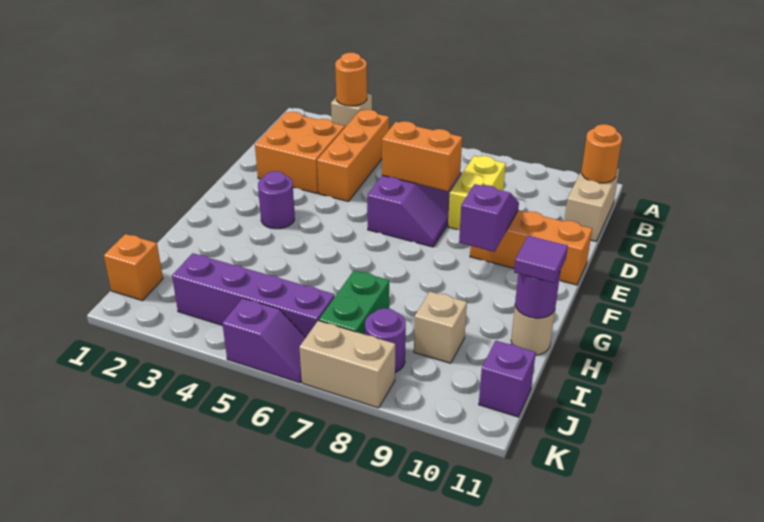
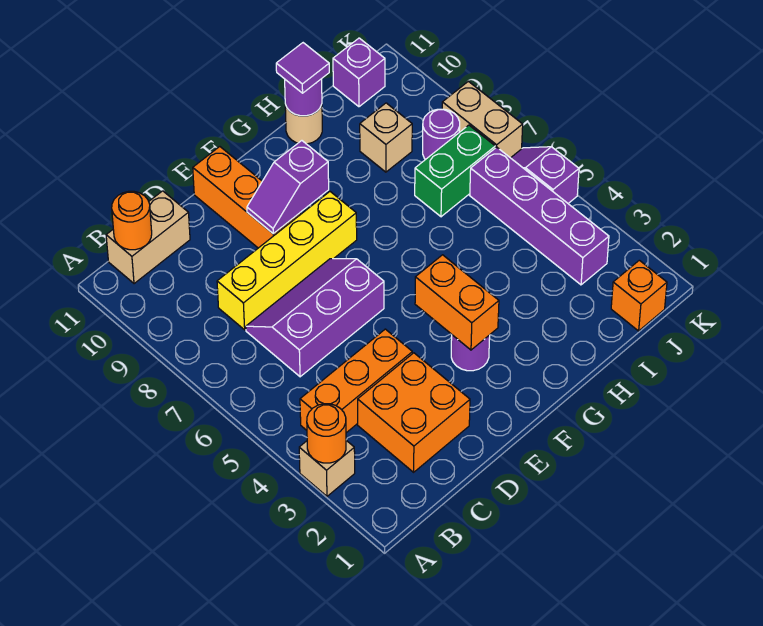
yellow brick C8:D8 level 1 -> yellow brick C8:F8 level 1
orange brick D6:D7 level 2 -> orange brick F3:F4 level 2

